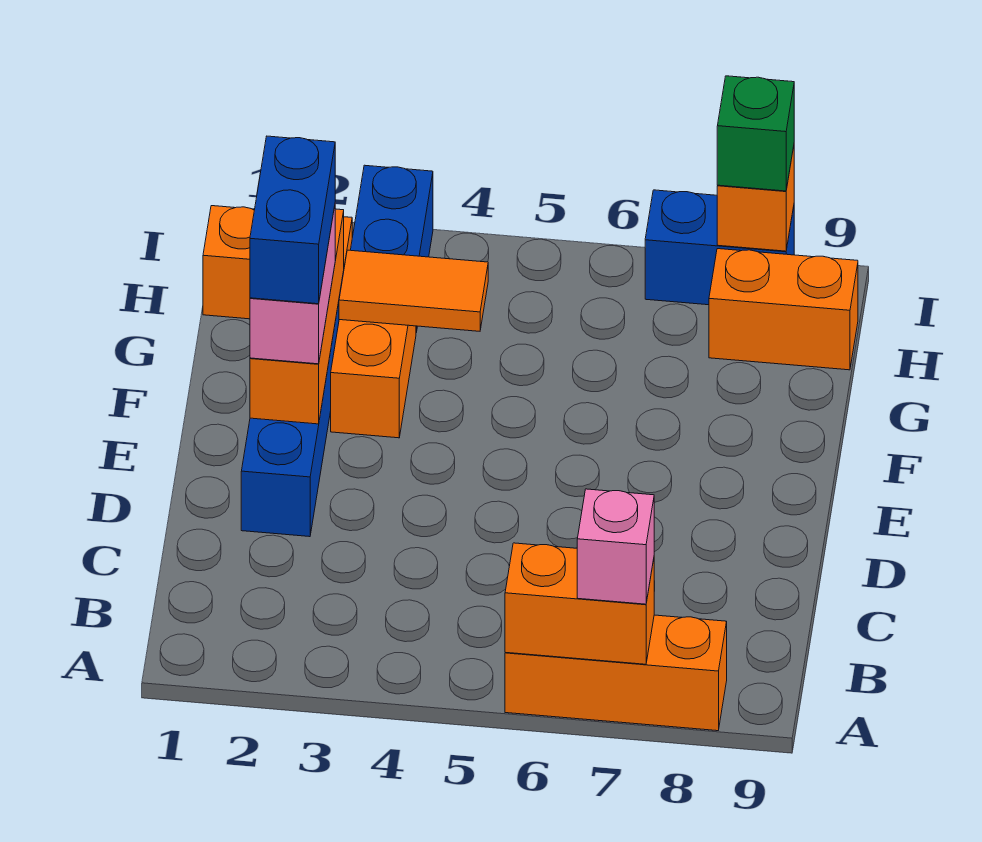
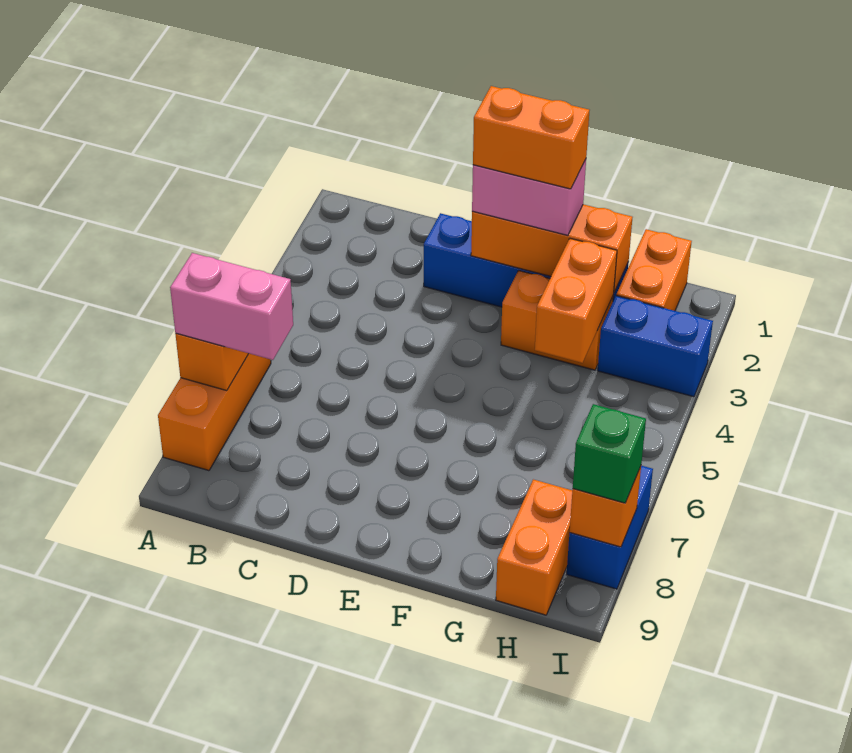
pink brick A7 level 3 -> pink brick A7:B7 level 3
blue brick E2:F2 level 4 -> orange brick E2:F2 level 4
orange tile G3:G4 level 2 -> orange brick G3:G4 level 2

